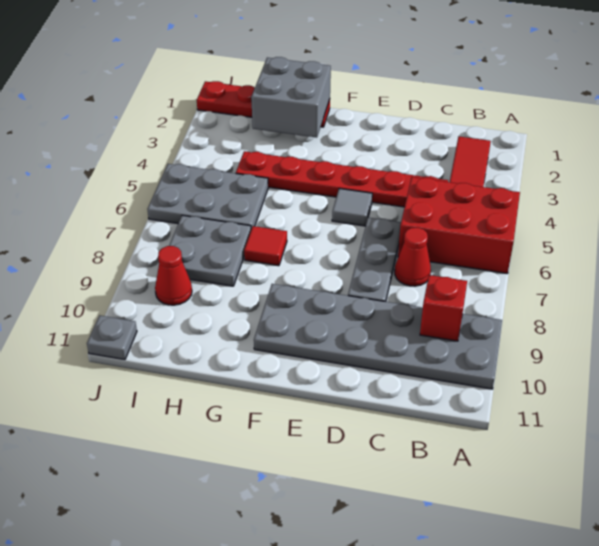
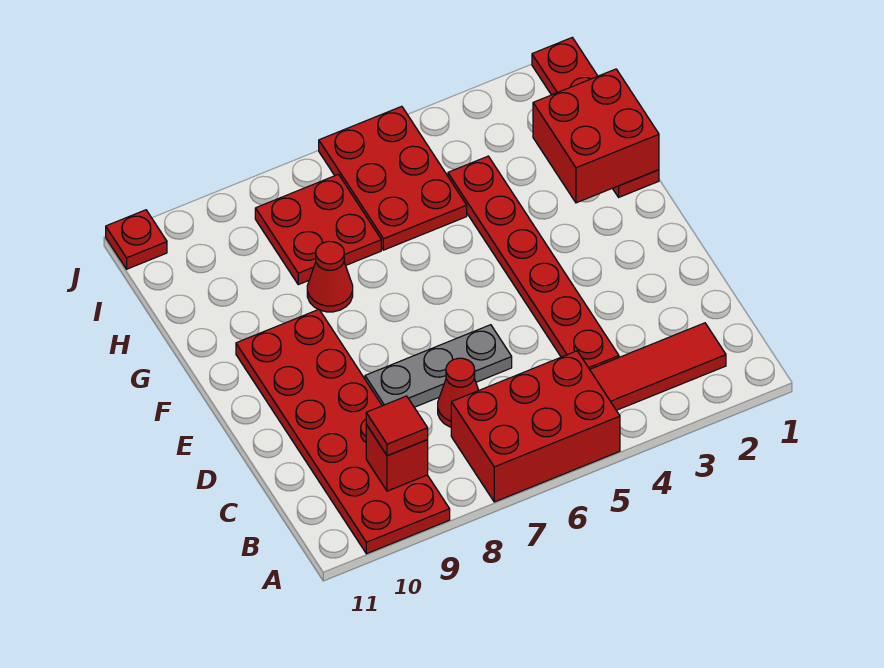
red brick A5:C6 level 1 -> red brick A5:B7 level 1
grey plate A9:F10 level 1 -> red plate A9:F10 level 1
grey tile E5 level 1 -> none
grey brick G1:H2 level 2 -> red brick G1:H2 level 2
red tile G7 level 1 -> red tile B9 level 3
grey plate H5:J6 level 1 -> red plate H5:J6 level 1
grey plate H7:I8 level 1 -> red plate H7:I8 level 1
red cone I9 level 1 -> red cone G8 level 1
grey plate J11 level 1 -> red plate J11 level 1

